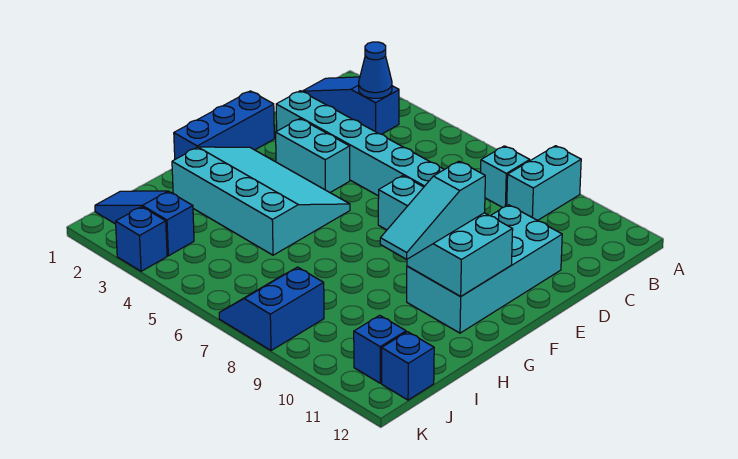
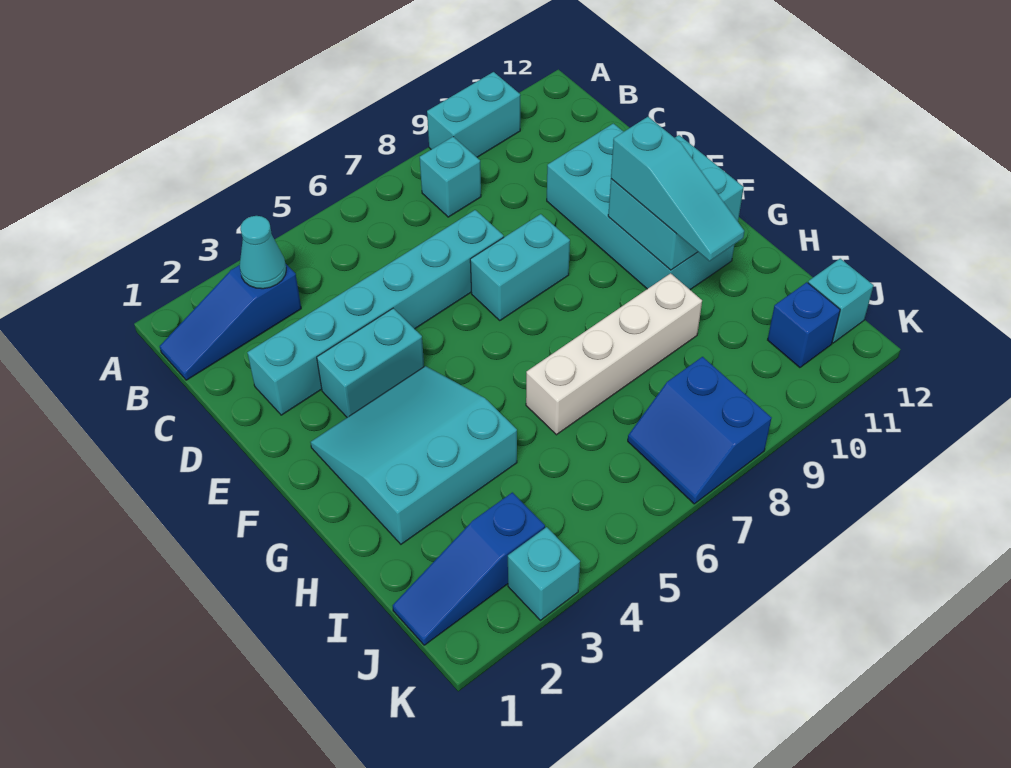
cyan brick A9:B9 level 1 -> cyan brick A9:A10 level 1
blue cone B3 level 2 -> cyan cone B3 level 2
blue brick E1:G1 level 1 -> none
cyan slope F2:H5 level 1 top H -> cyan slope F2:H4 level 1 top H
none -> white brick H6:H9 level 1
blue brick J12 level 1 -> cyan brick J12 level 1
blue brick K3 level 1 -> cyan brick K3 level 1

